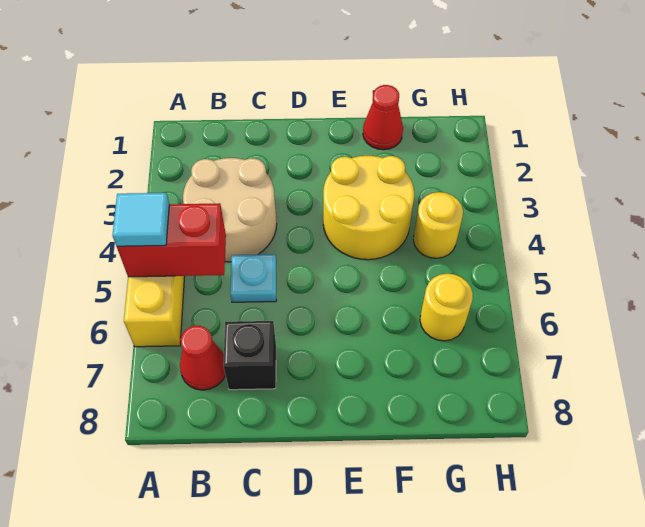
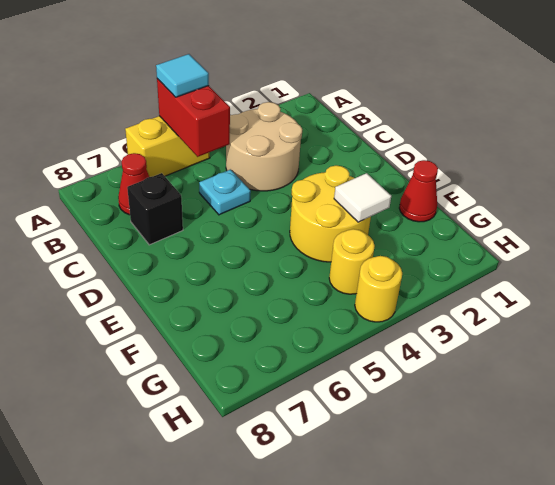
none -> white tile F3 level 2
yellow round brick G6 level 1 -> yellow round brick H4 level 1

